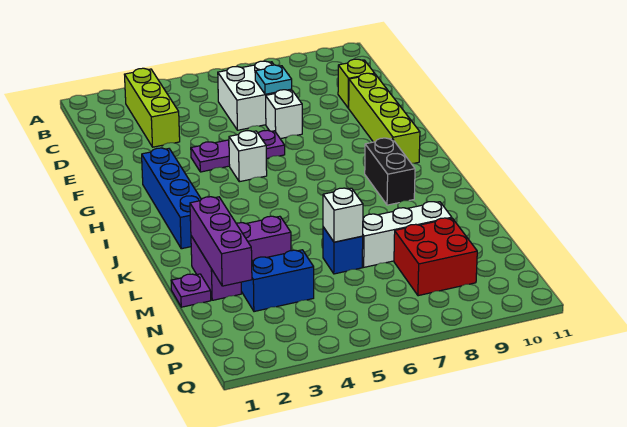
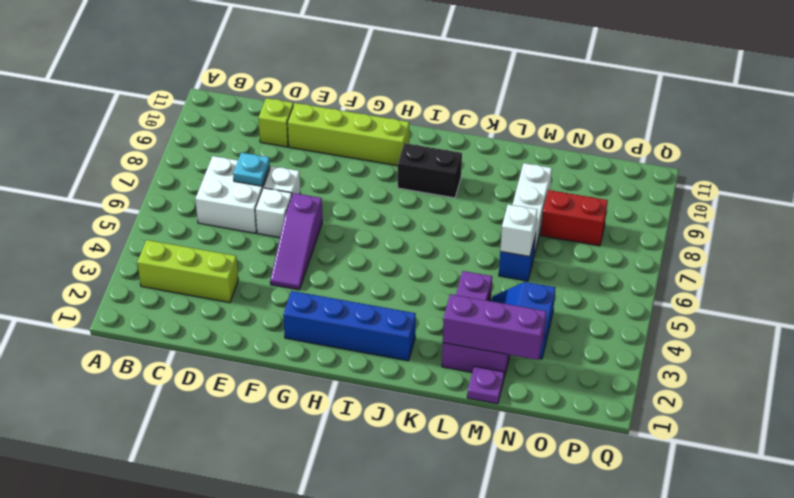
purple plate F4:F6 level 1 -> purple slope F4:F6 level 1 top 6
white brick G5 level 1 -> white brick E6 level 1
red brick N8:O9 level 1 -> red brick N8:O8 level 1

